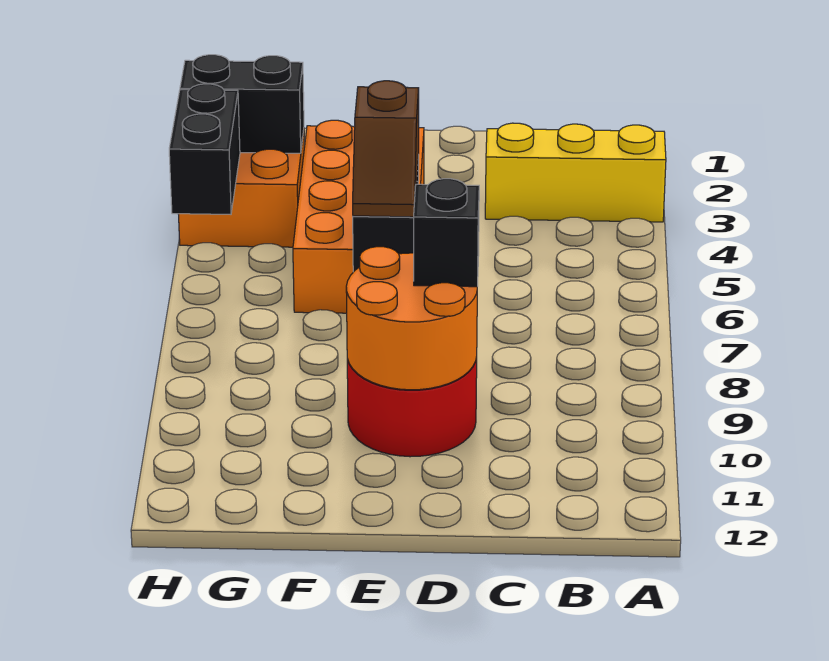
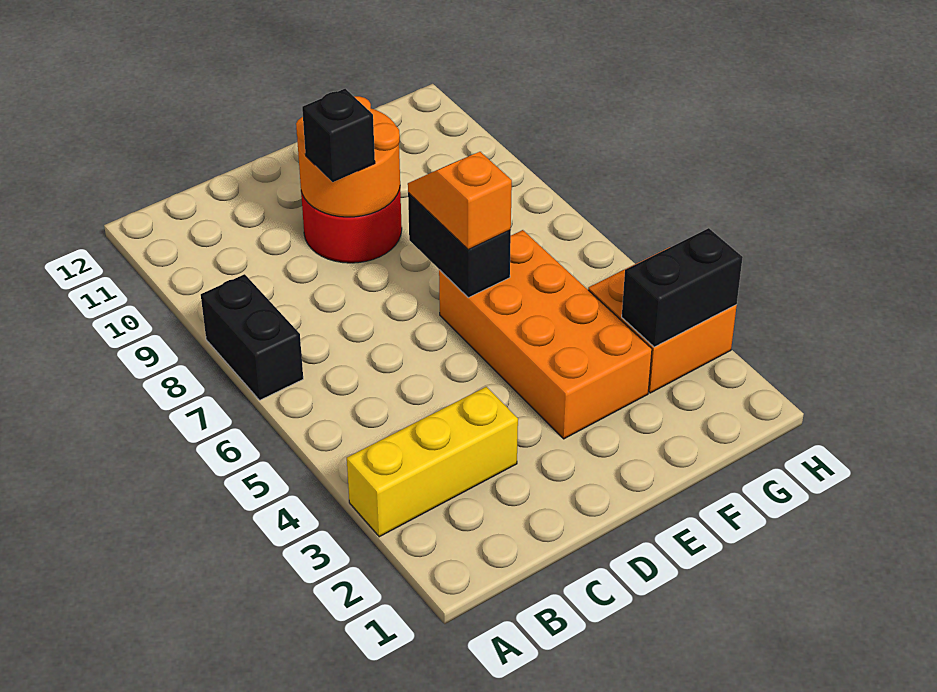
brown slope E6:E7 level 3 top 6 -> orange slope E6:E7 level 3 top 6
black brick H4:H5 level 2 -> black brick A7:A8 level 1

